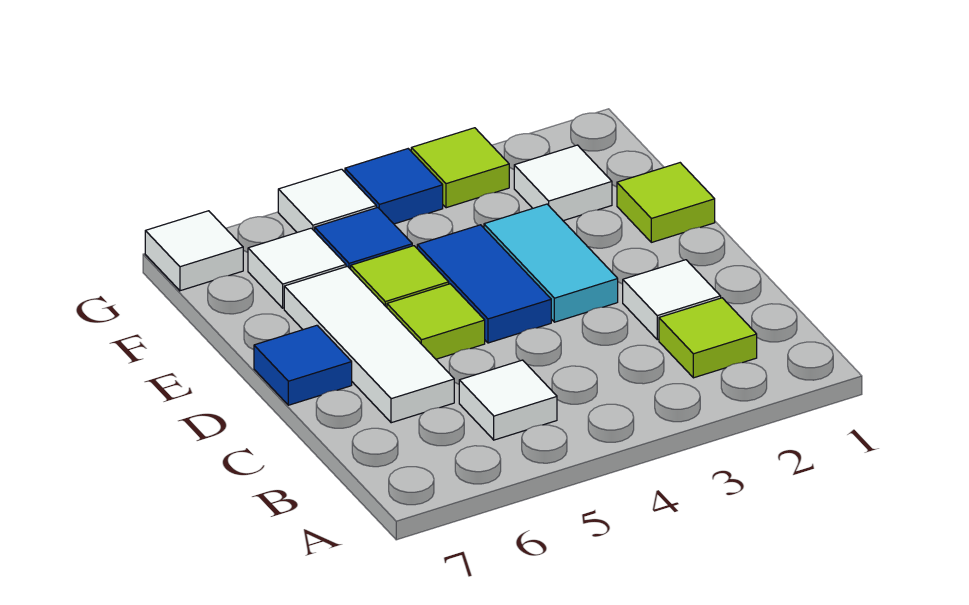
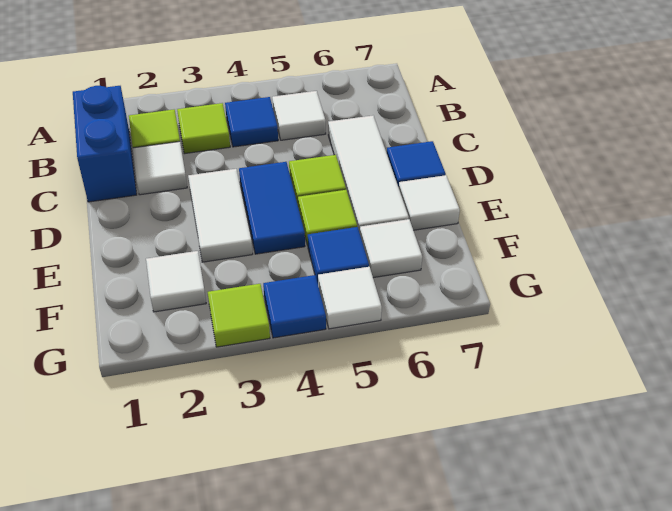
none -> blue brick B1:C1 level 1
none -> blue tile B4 level 1
cyan tile D3:E3 level 1 -> white tile D3:E3 level 1
lime tile E1 level 1 -> lime tile B3 level 1
white tile G7 level 1 -> white tile E7 level 1

